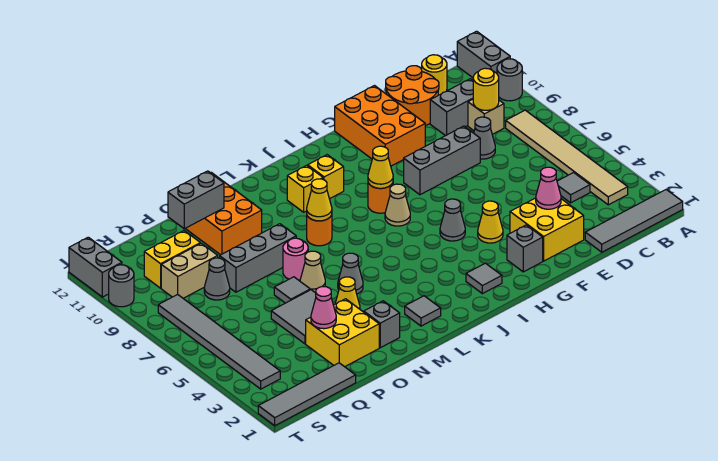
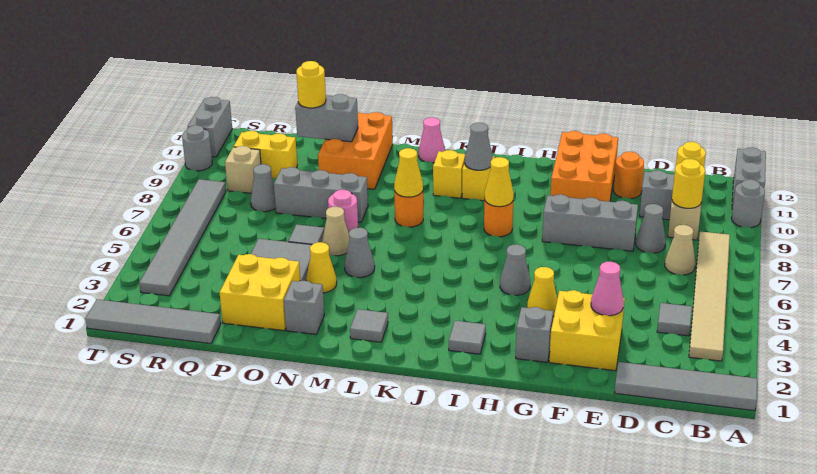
orange round brick D11:E12 level 1 -> orange round brick E11 level 1
tan cone I7 level 1 -> tan cone C7 level 1
none -> grey cone J10 level 2
pink cone P3 level 2 -> pink cone L12 level 1
none -> yellow round brick P11 level 3
tan brick Q9:R9 level 1 -> tan brick R9 level 1

